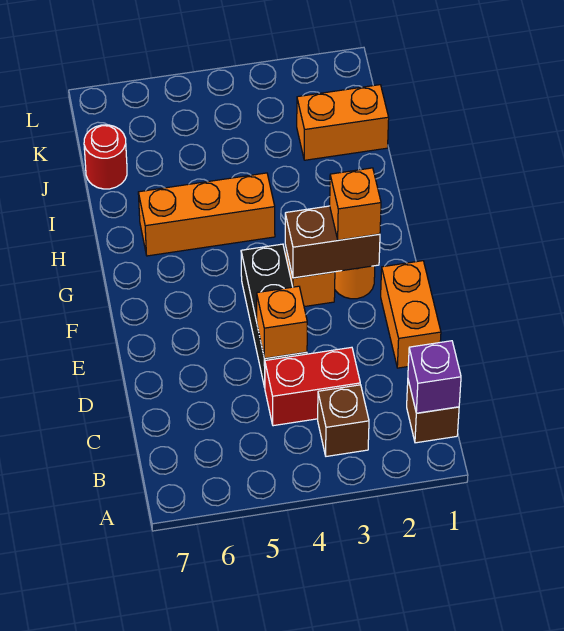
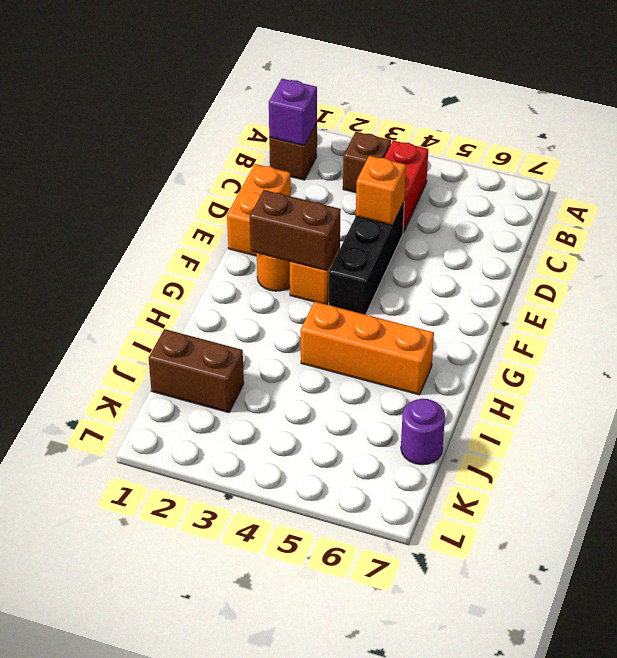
red brick C3:C4 level 1 -> red brick B4:C4 level 1
orange brick F2 level 3 -> none
orange brick J1:J2 level 1 -> brown brick J1:J2 level 1
red round brick J7 level 1 -> purple round brick J7 level 1

